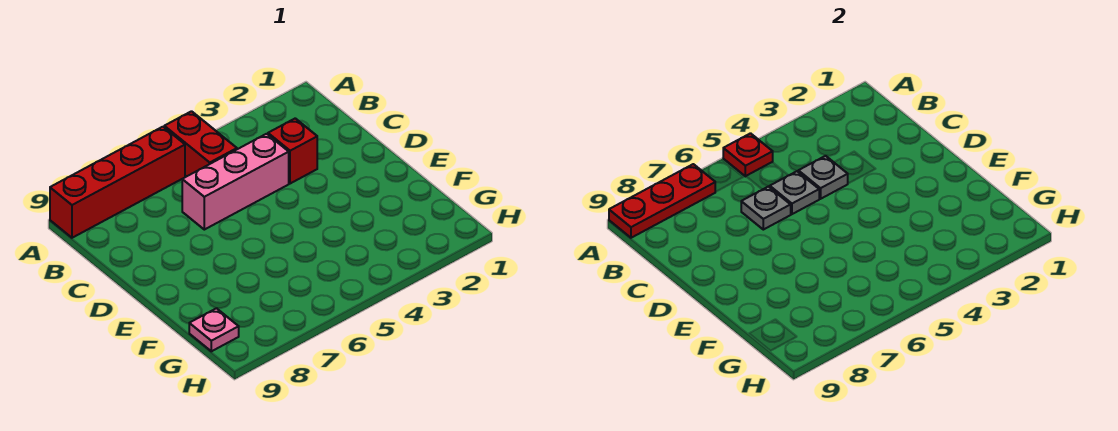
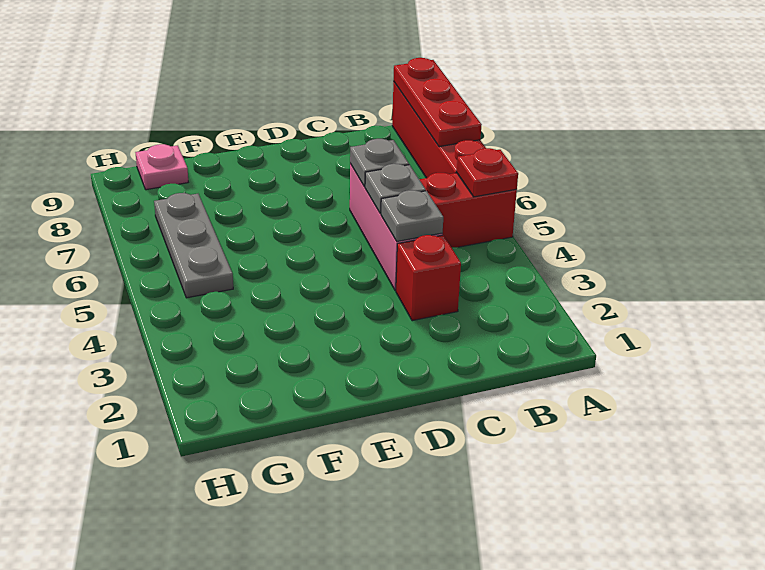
none -> grey plate G5:G7 level 1

